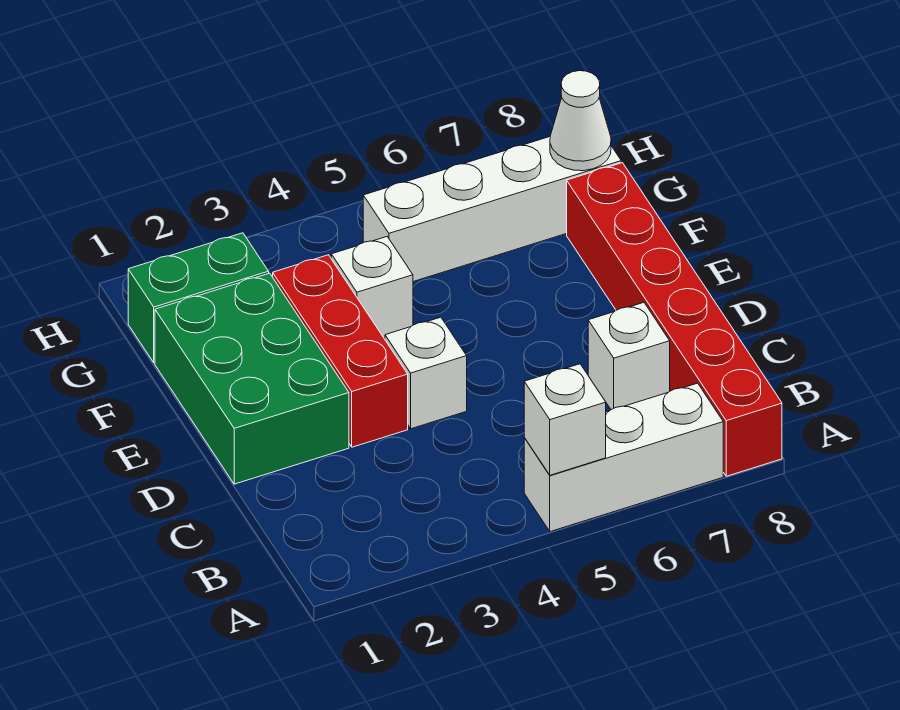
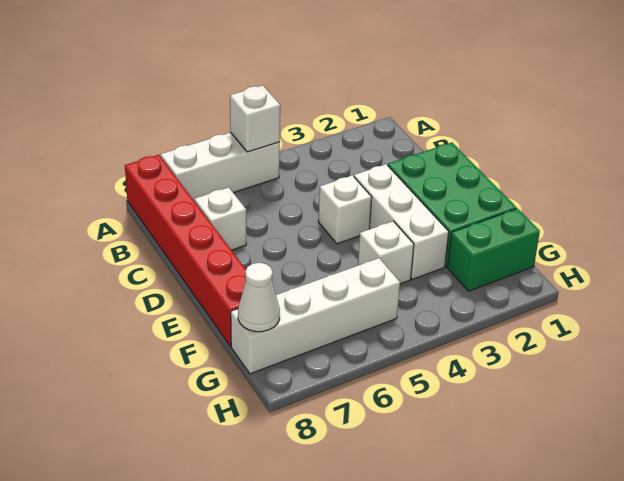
red brick D3:F3 level 1 -> white brick D3:F3 level 1

